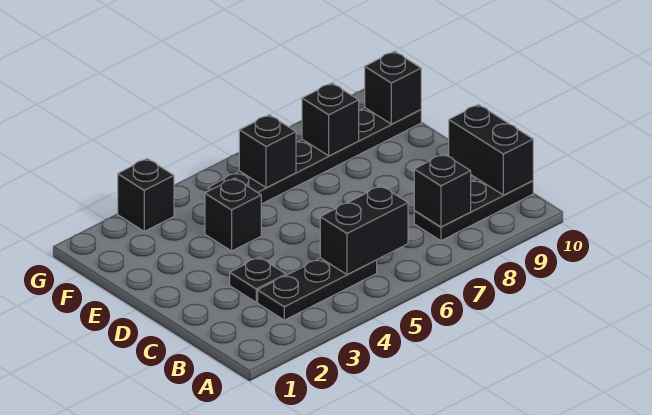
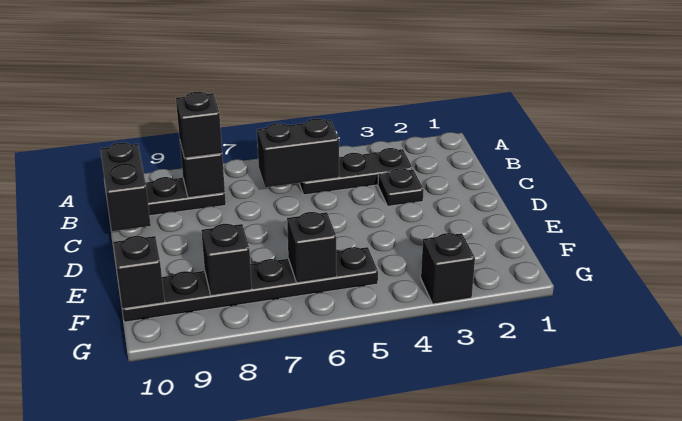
black brick E4 level 1 -> black brick B8 level 3

